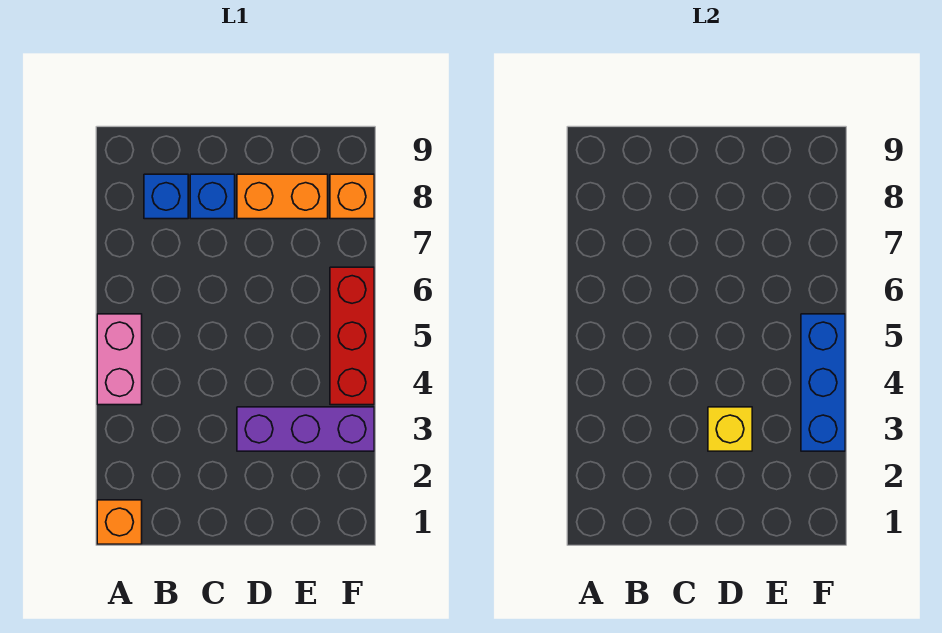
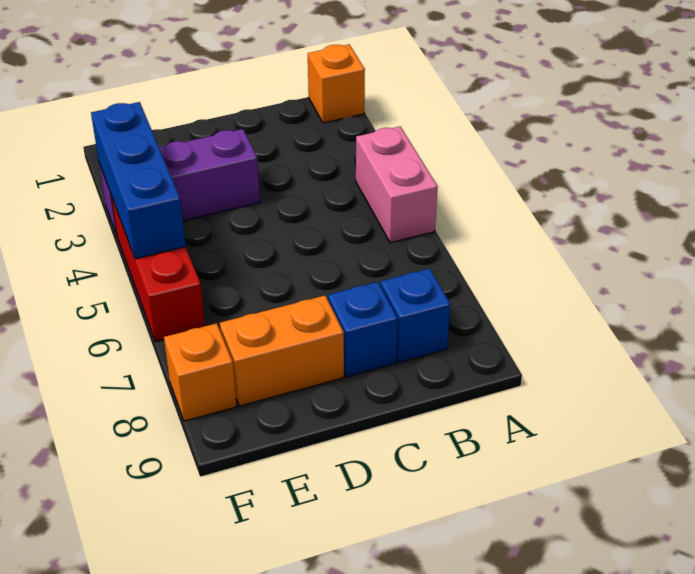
yellow brick D3 level 2 -> none

